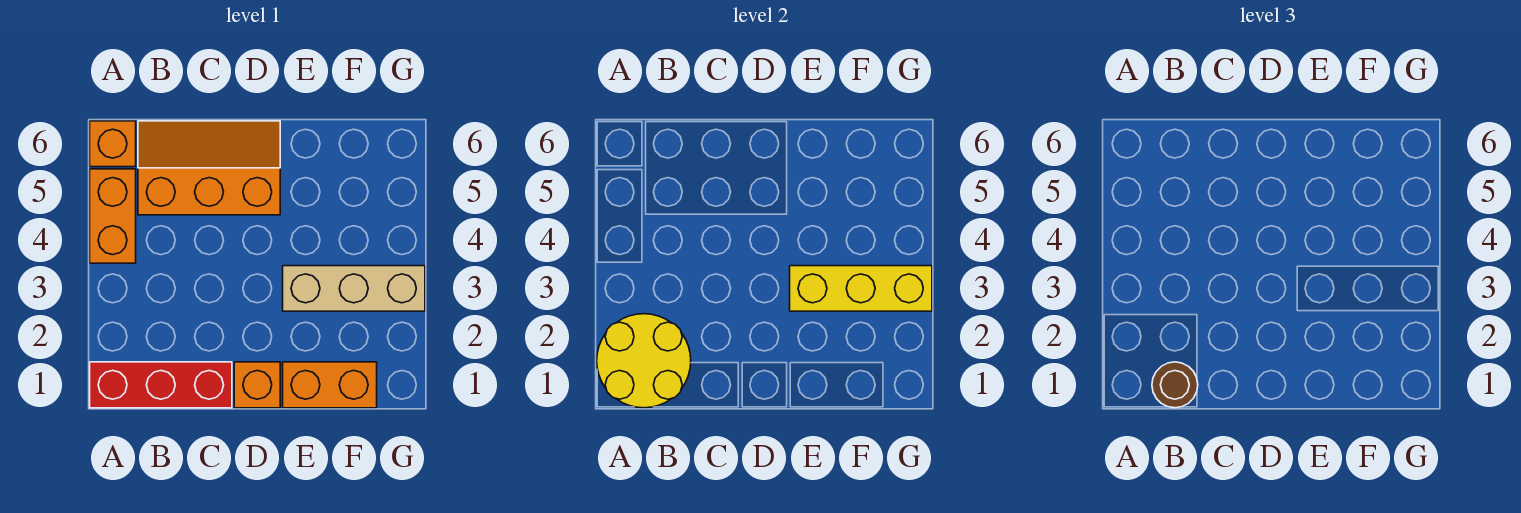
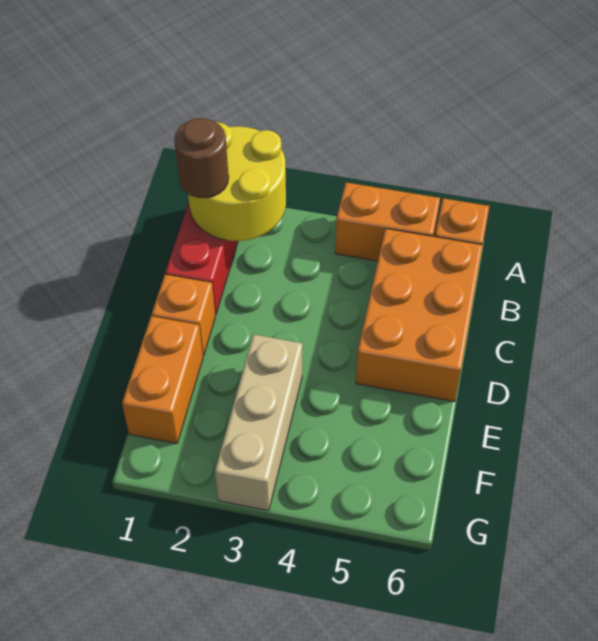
orange slope B5:D6 level 1 top 5 -> orange brick B5:D6 level 1
yellow brick E3:G3 level 2 -> none

